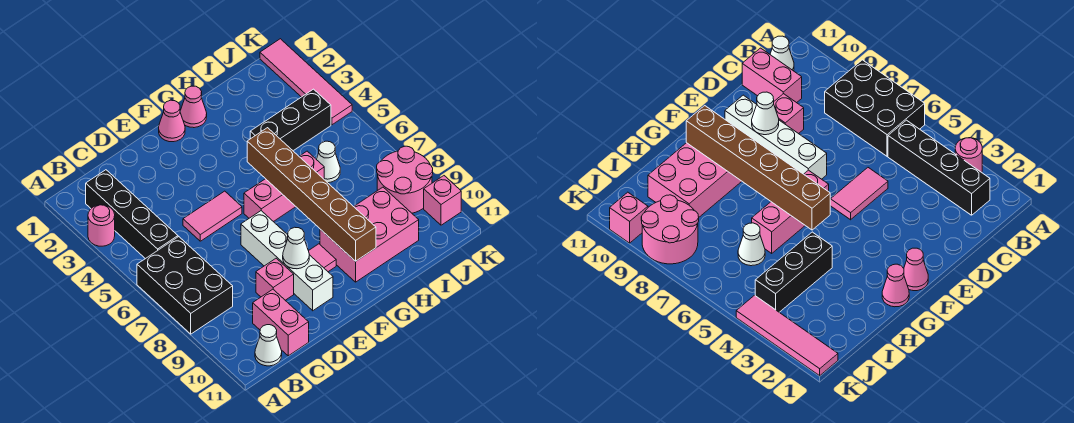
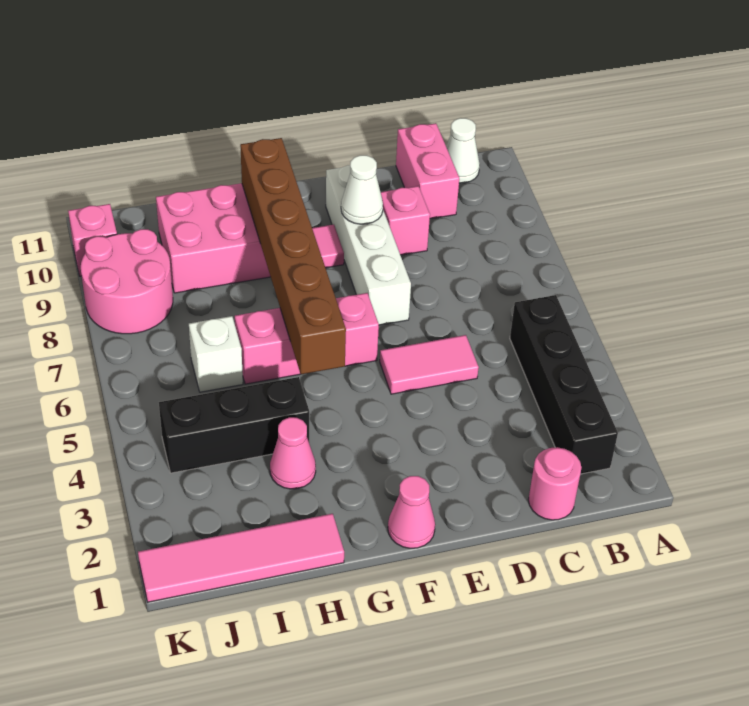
pink round brick A3 level 1 -> pink round brick C1 level 1
black brick A6:B8 level 1 -> none
pink cone G1 level 1 -> pink cone H3 level 1
white cone I6 level 1 -> white brick I6 level 1
pink tile K1:K4 level 1 -> pink tile H1:K1 level 1

